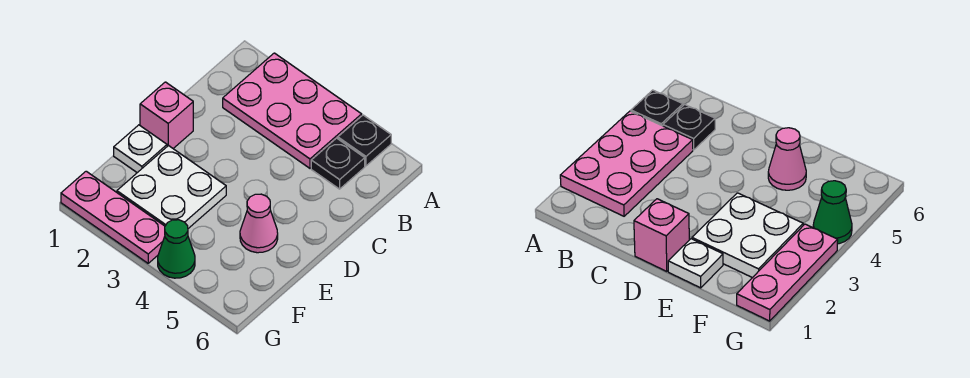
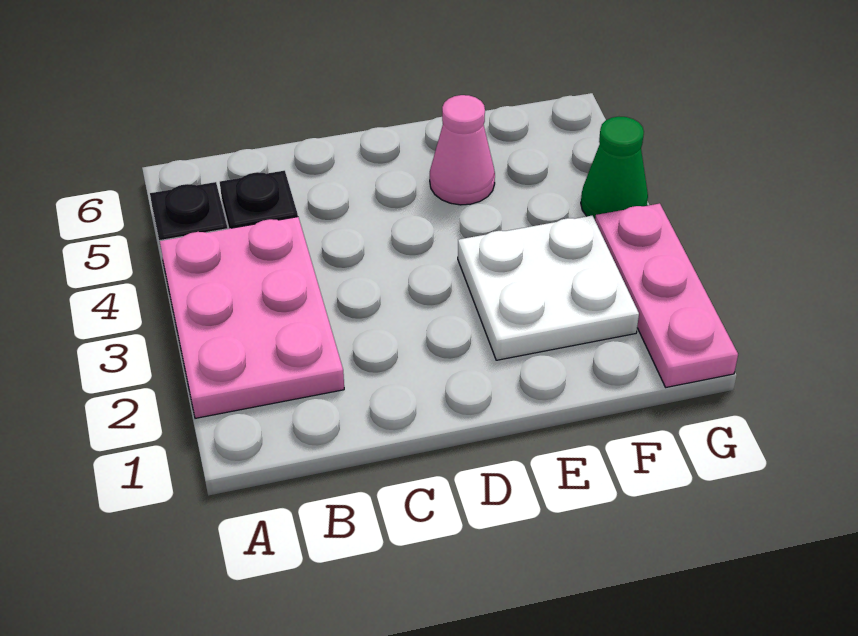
pink brick D1 level 1 -> none
white plate E1 level 1 -> none

